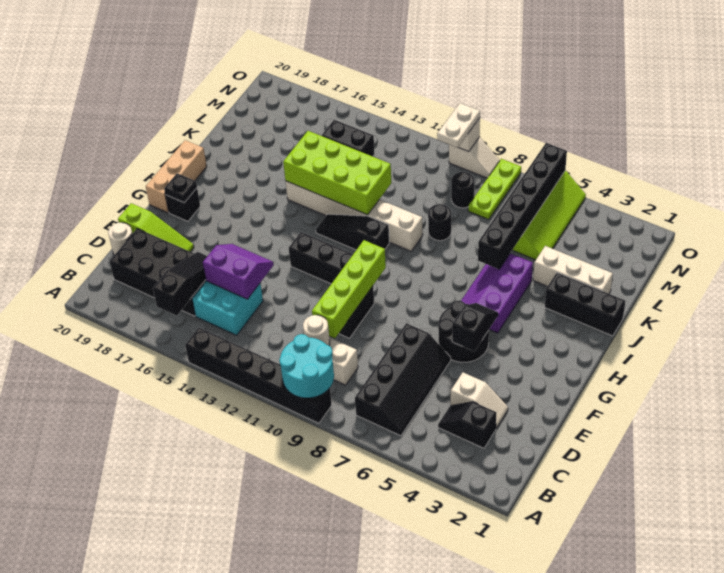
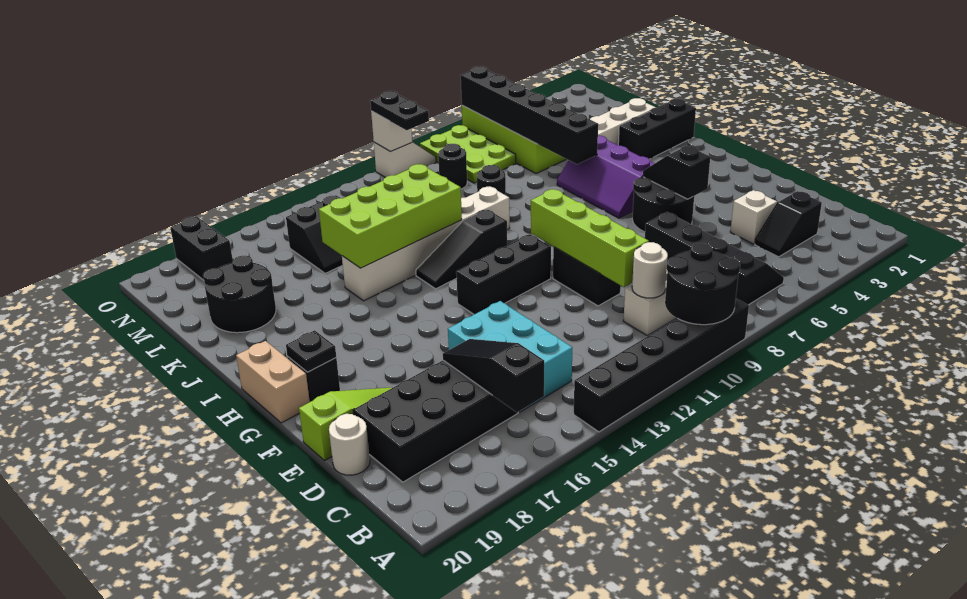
cyan round brick A9:B10 level 2 -> black round brick A9:B10 level 2
cyan brick C14:D15 level 1 -> cyan brick C14:E15 level 1
purple slope D14:E15 level 2 top D -> none
tan brick G20:I20 level 1 -> tan brick G20:H20 level 1
none -> black round brick K18:L19 level 1
lime plate M8:O8 level 1 -> lime plate M7:O8 level 1
white plate N10:O10 level 3 -> black plate N10:O10 level 3
none -> black brick N18:O18 level 1

